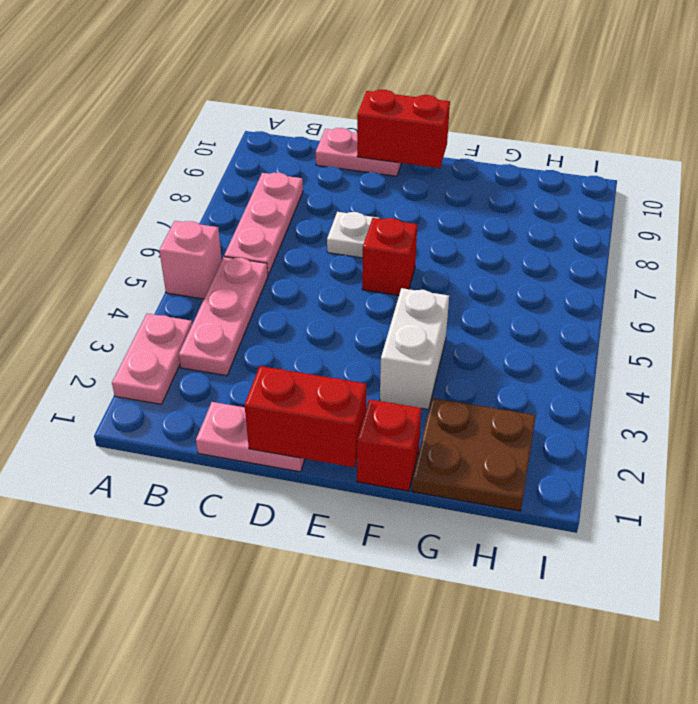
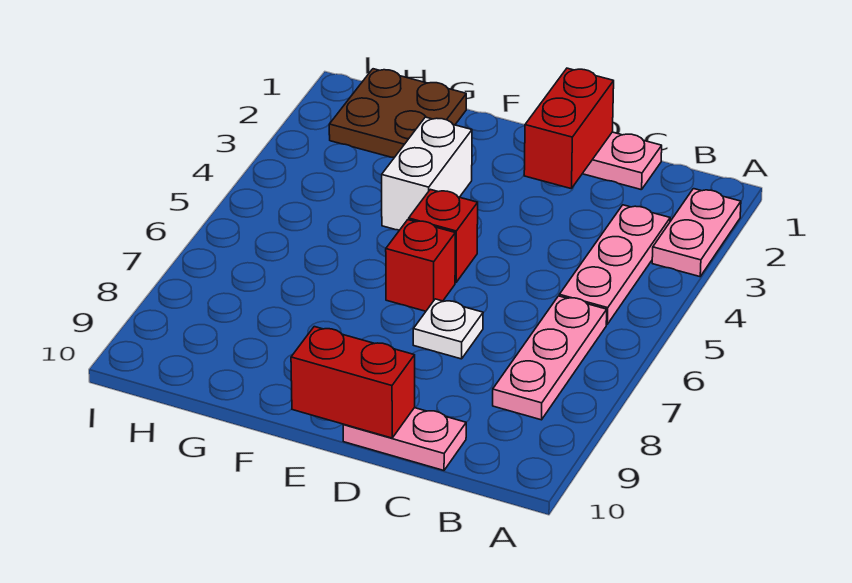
pink brick A5 level 1 -> none
red brick D1:E1 level 2 -> red brick D1:D2 level 2
red brick F1 level 1 -> red brick E5 level 1

